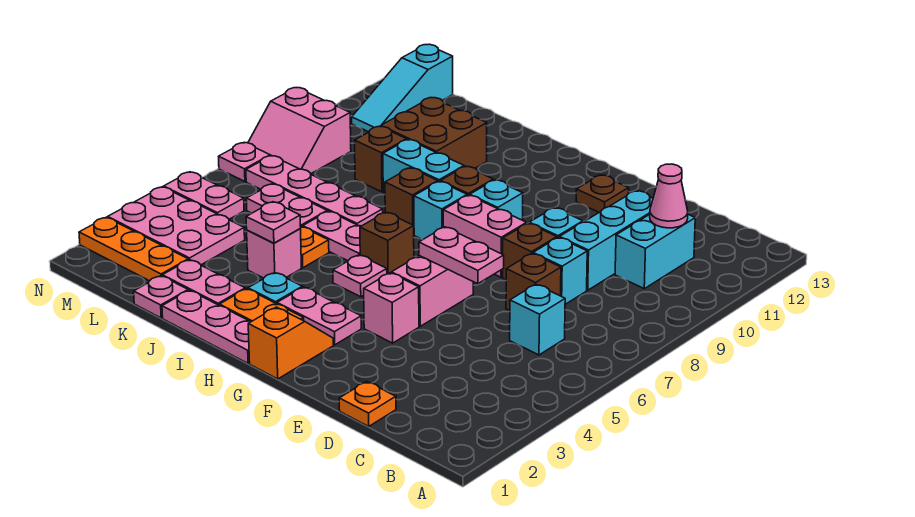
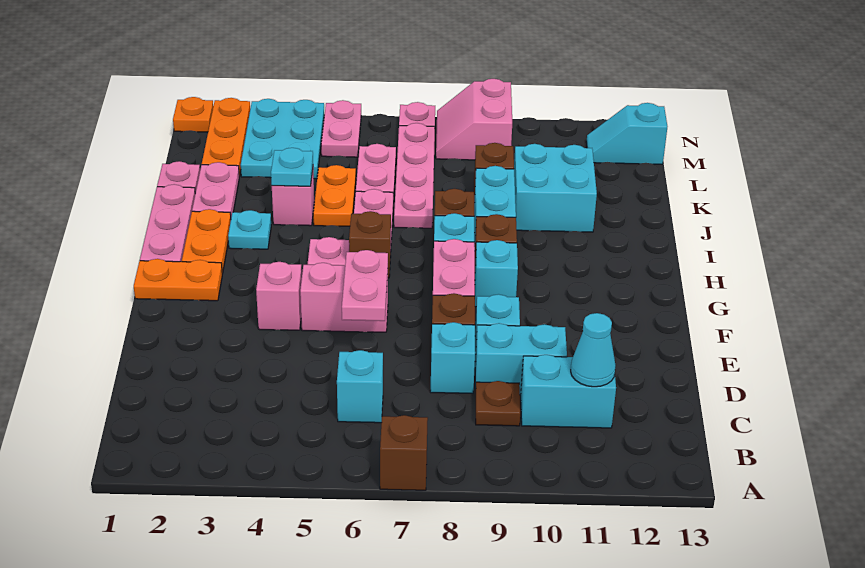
pink cone C11 level 2 -> cyan cone C11 level 2
orange plate D1 level 1 -> orange plate N1 level 1
brown brick D7 level 1 -> brown brick A7 level 1
cyan brick D9:D11 level 1 -> cyan brick D9:D10 level 1
brown plate F12 level 1 -> brown plate C9 level 1
orange slope G1:G2 level 1 top 1 -> orange plate G1:G2 level 1
pink plate G3:H3 level 1 -> none
pink plate J4 level 2 -> cyan plate J4 level 2
brown brick J10:K11 level 1 -> cyan brick J10:K11 level 1
pink plate L3:N4 level 1 -> cyan plate L3:N4 level 1
cyan slope M11:M13 level 1 top 13 -> cyan slope M12:M13 level 1 top 13

